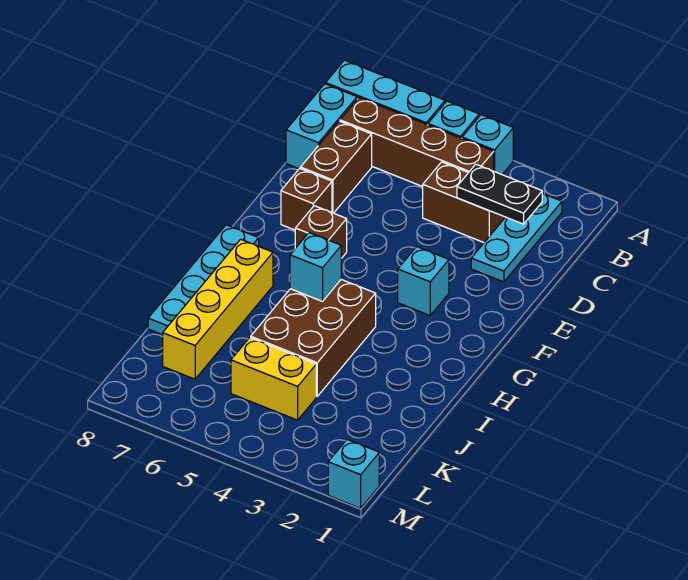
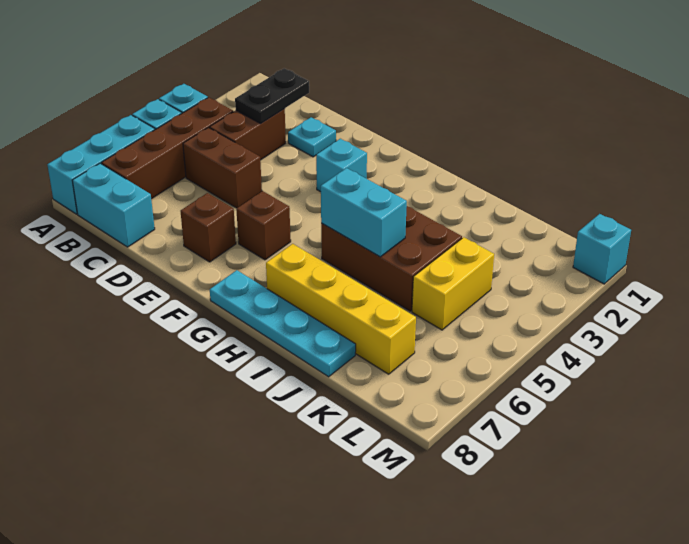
cyan plate B2:D2 level 1 -> cyan plate D2 level 1
brown brick C7:D7 level 1 -> brown brick C5:D5 level 1
cyan brick H5 level 2 -> cyan brick H5:I5 level 2

